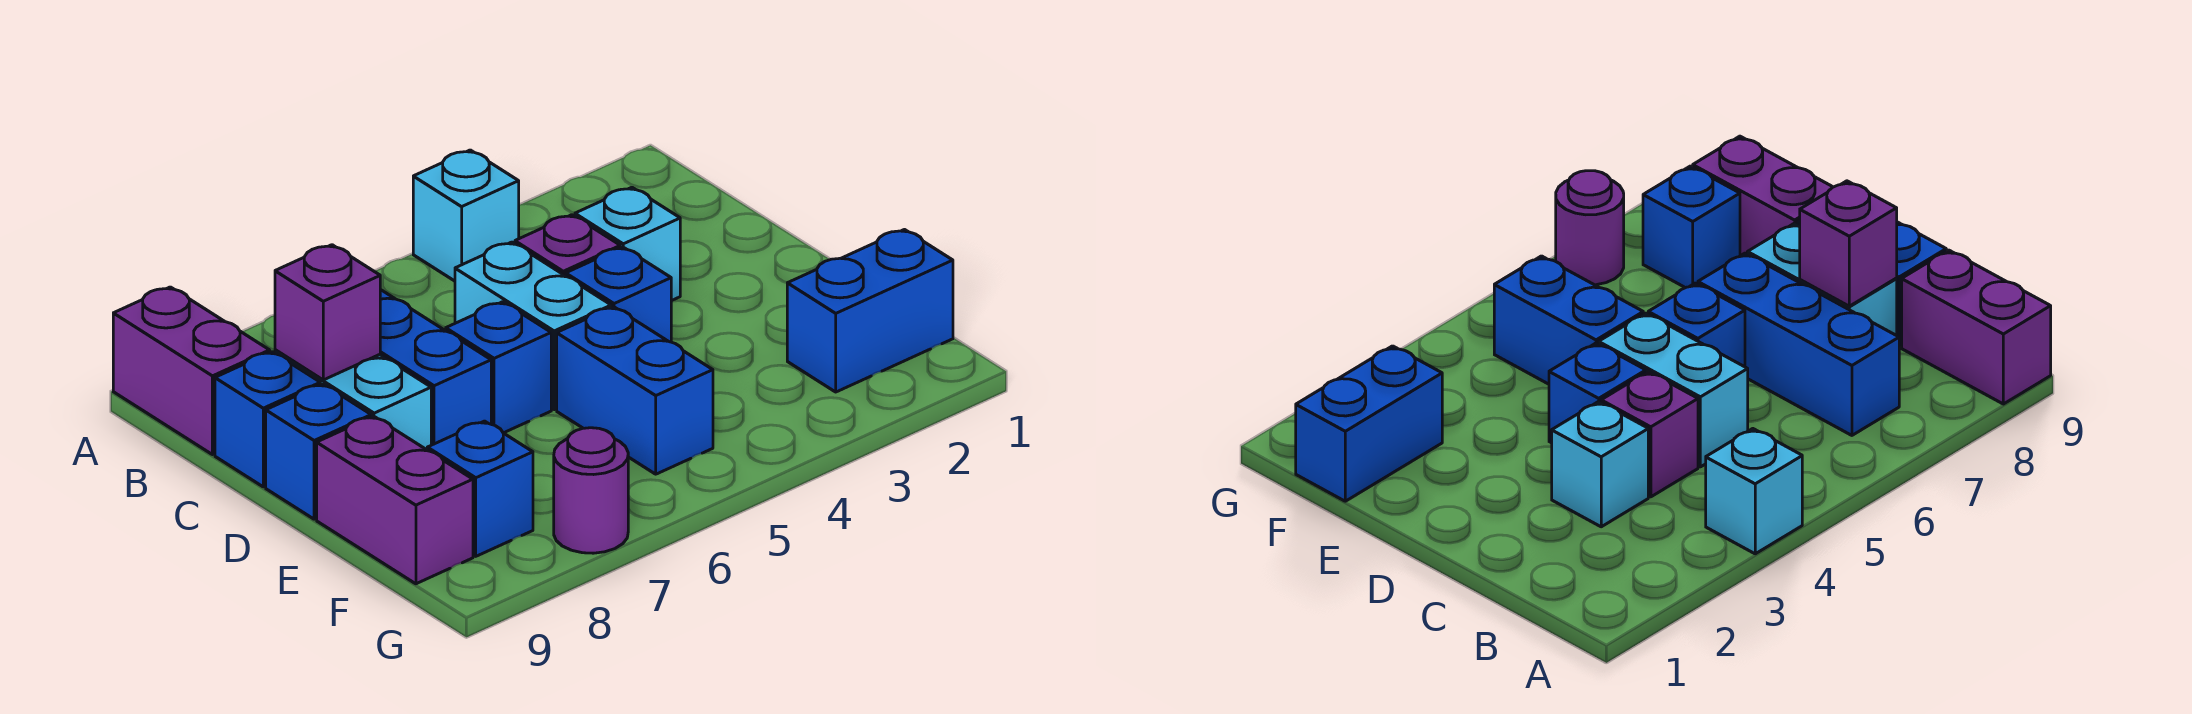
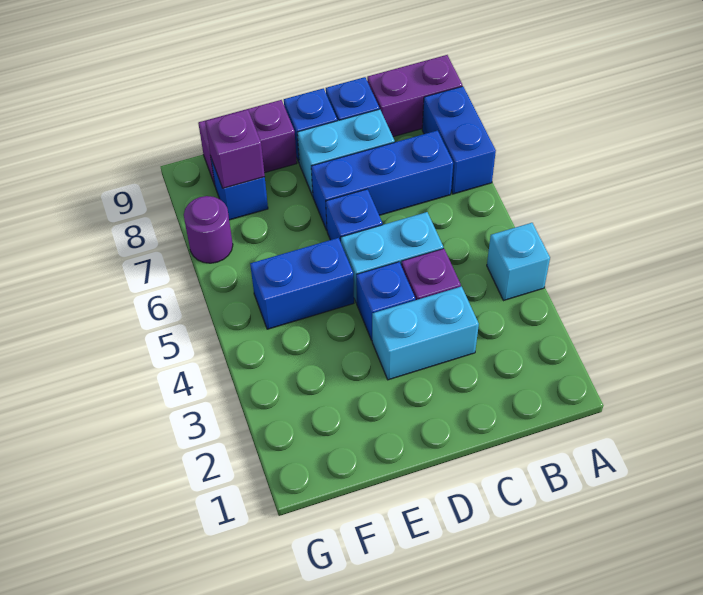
cyan brick C3 level 1 -> cyan brick C3:D3 level 1
purple brick C8 level 2 -> purple brick F8 level 2
blue brick F1:F2 level 1 -> blue brick A7:A8 level 1

